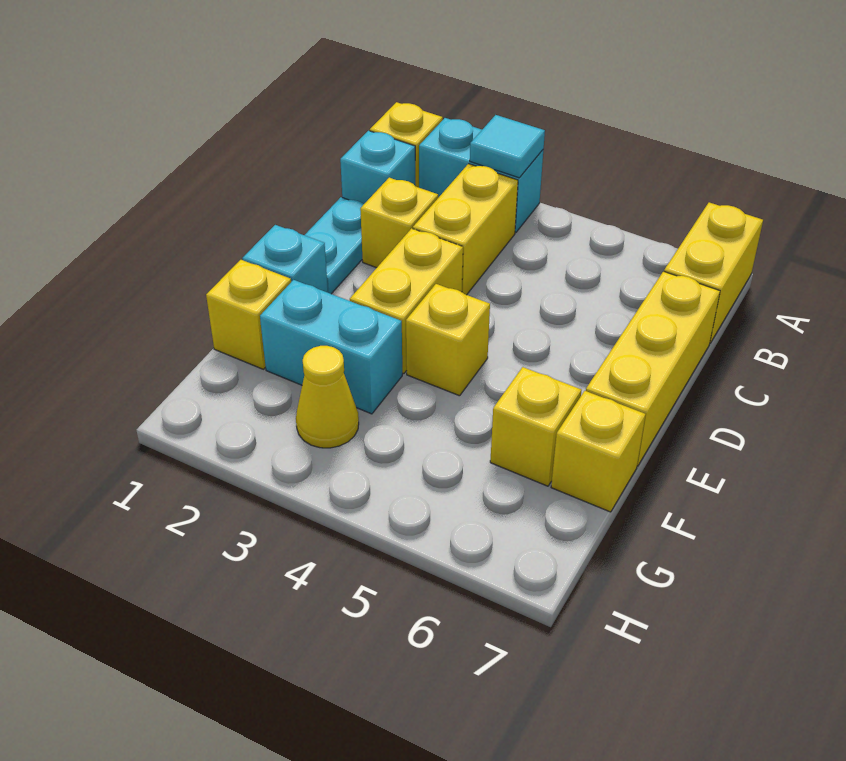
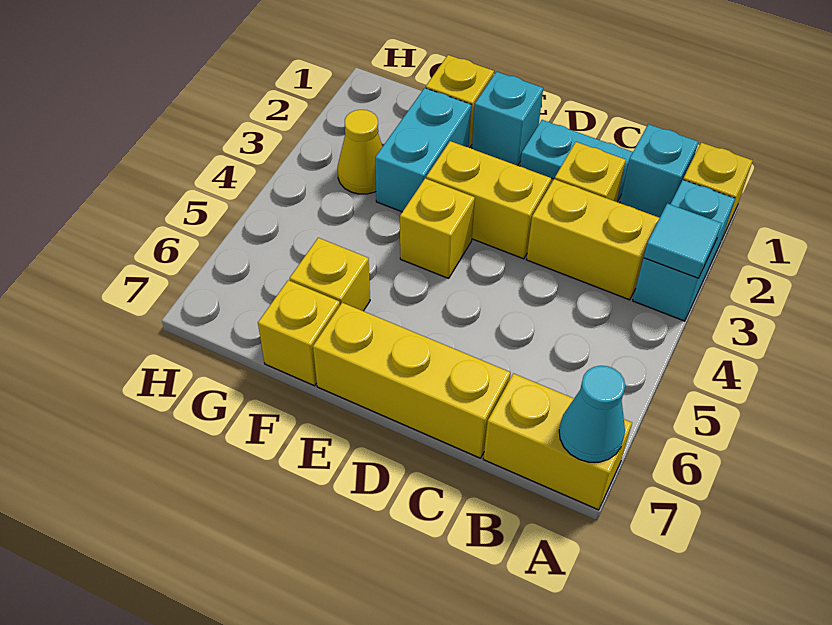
none -> cyan cone A7 level 2

